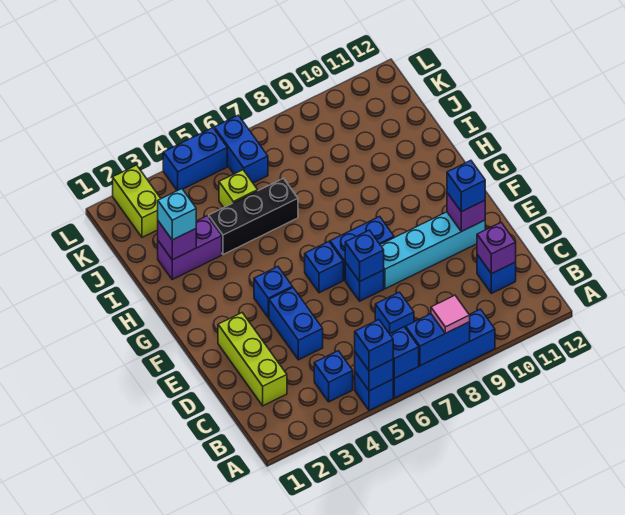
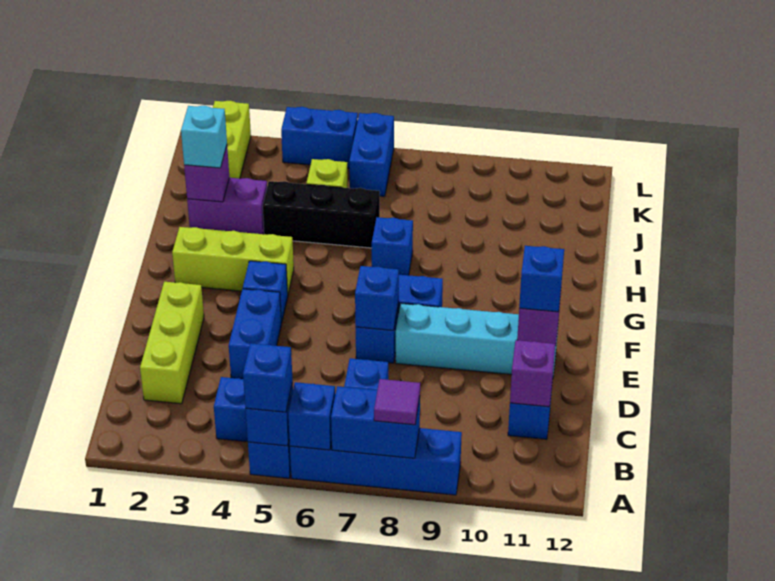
pink tile A8 level 3 -> purple tile A8 level 3
blue brick F6 level 1 -> blue brick H7 level 1
none -> lime brick G2:G4 level 1

